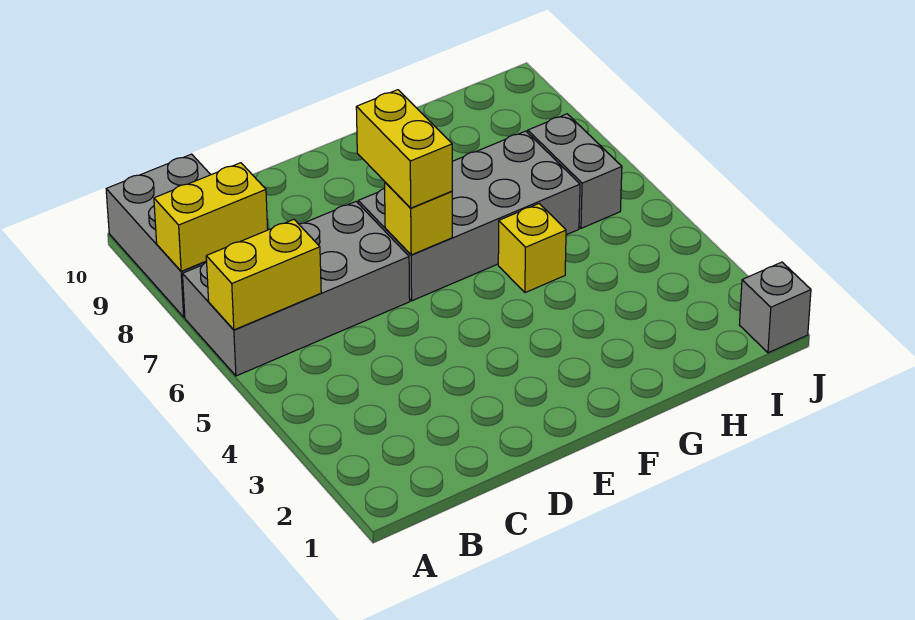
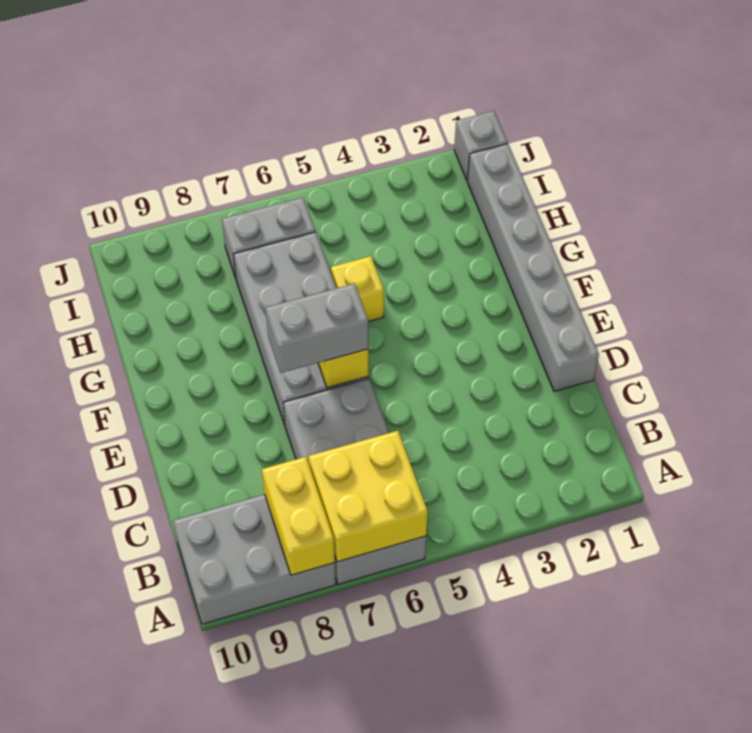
yellow brick A6:B6 level 2 -> yellow brick A6:B7 level 2
none -> grey brick D1:I1 level 1
yellow brick E6:E7 level 3 -> grey brick E6:E7 level 3

